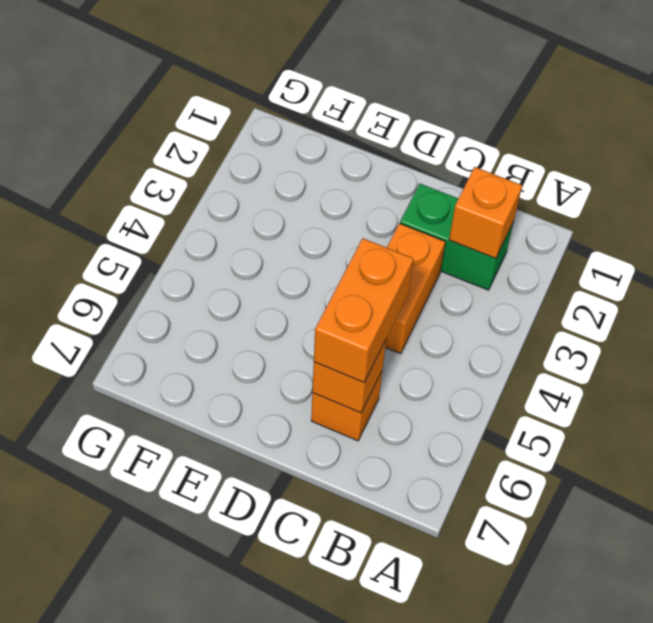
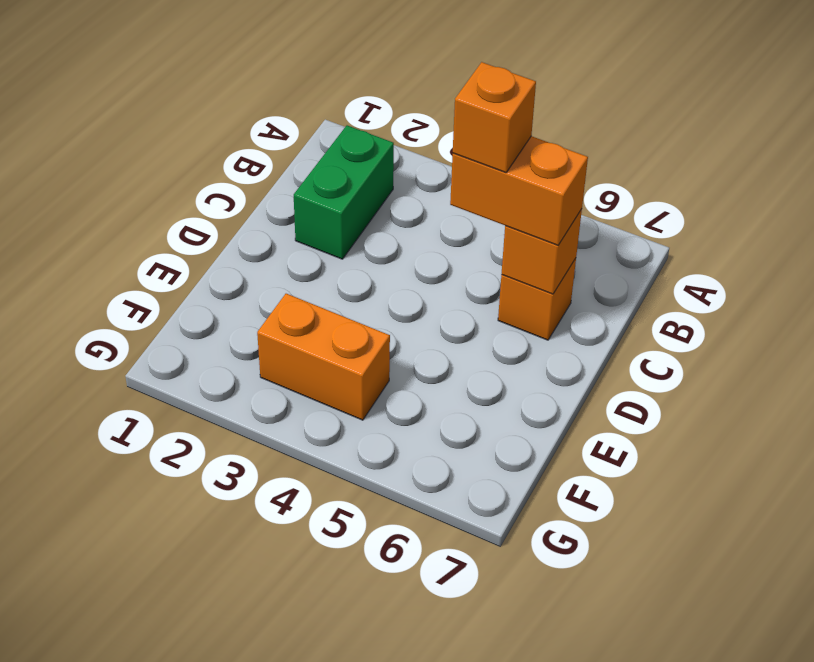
orange brick B2 level 2 -> orange brick C5 level 4
orange brick C3:C4 level 1 -> orange brick F3:F4 level 1

